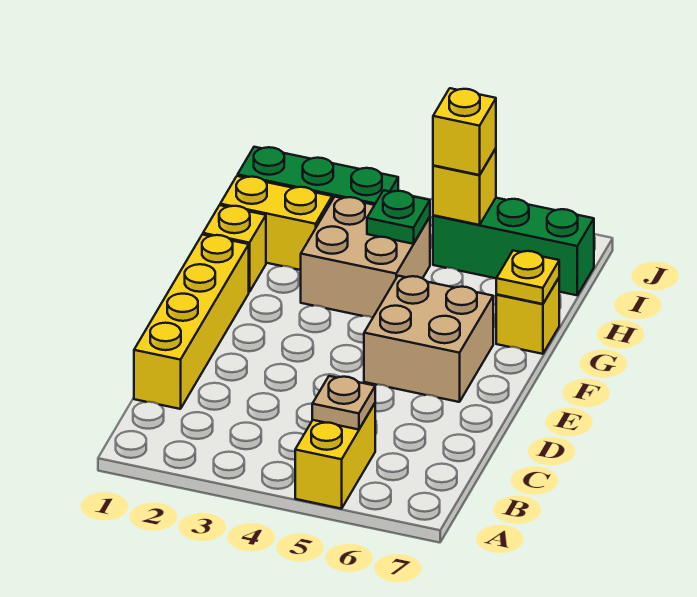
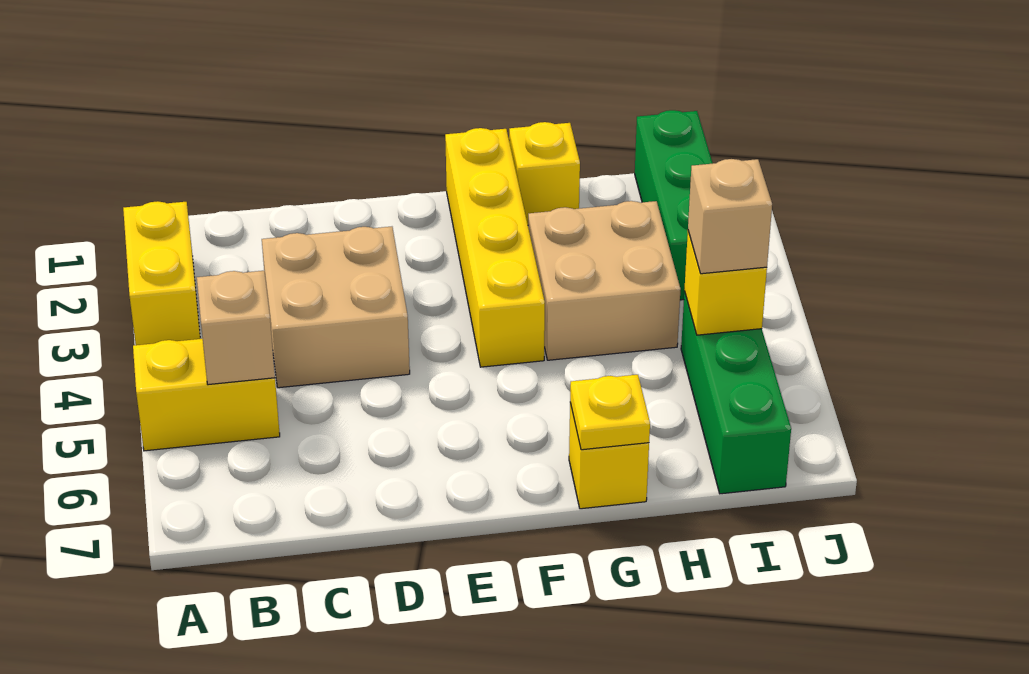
tan plate B5 level 2 -> tan brick B5 level 2
yellow brick C1:F1 level 1 -> yellow brick F1:F4 level 1
tan brick E5:F6 level 1 -> tan brick C3:D4 level 1
yellow brick H1:H2 level 1 -> yellow brick A2:A3 level 1
green plate H4 level 2 -> none
yellow brick I5 level 3 -> tan brick I5 level 3

